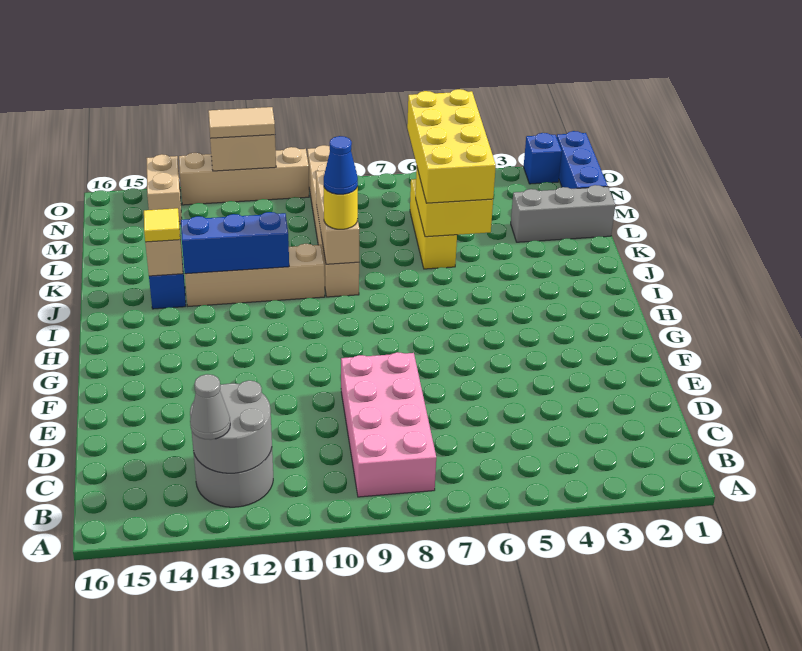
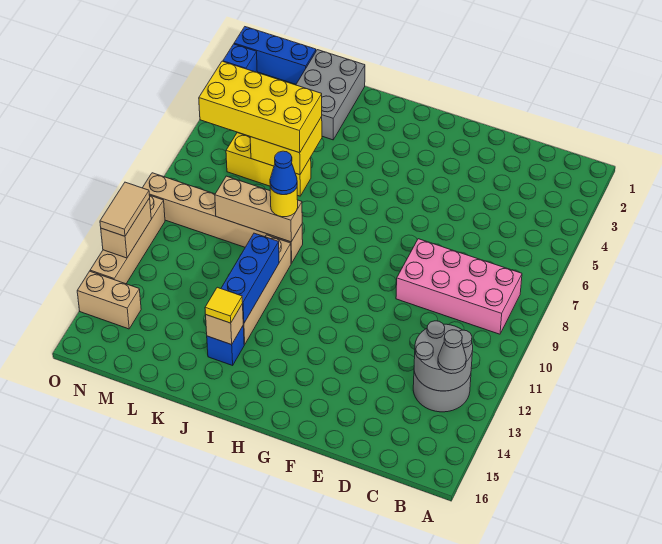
grey brick L1:L3 level 1 -> grey brick K1:L3 level 1

